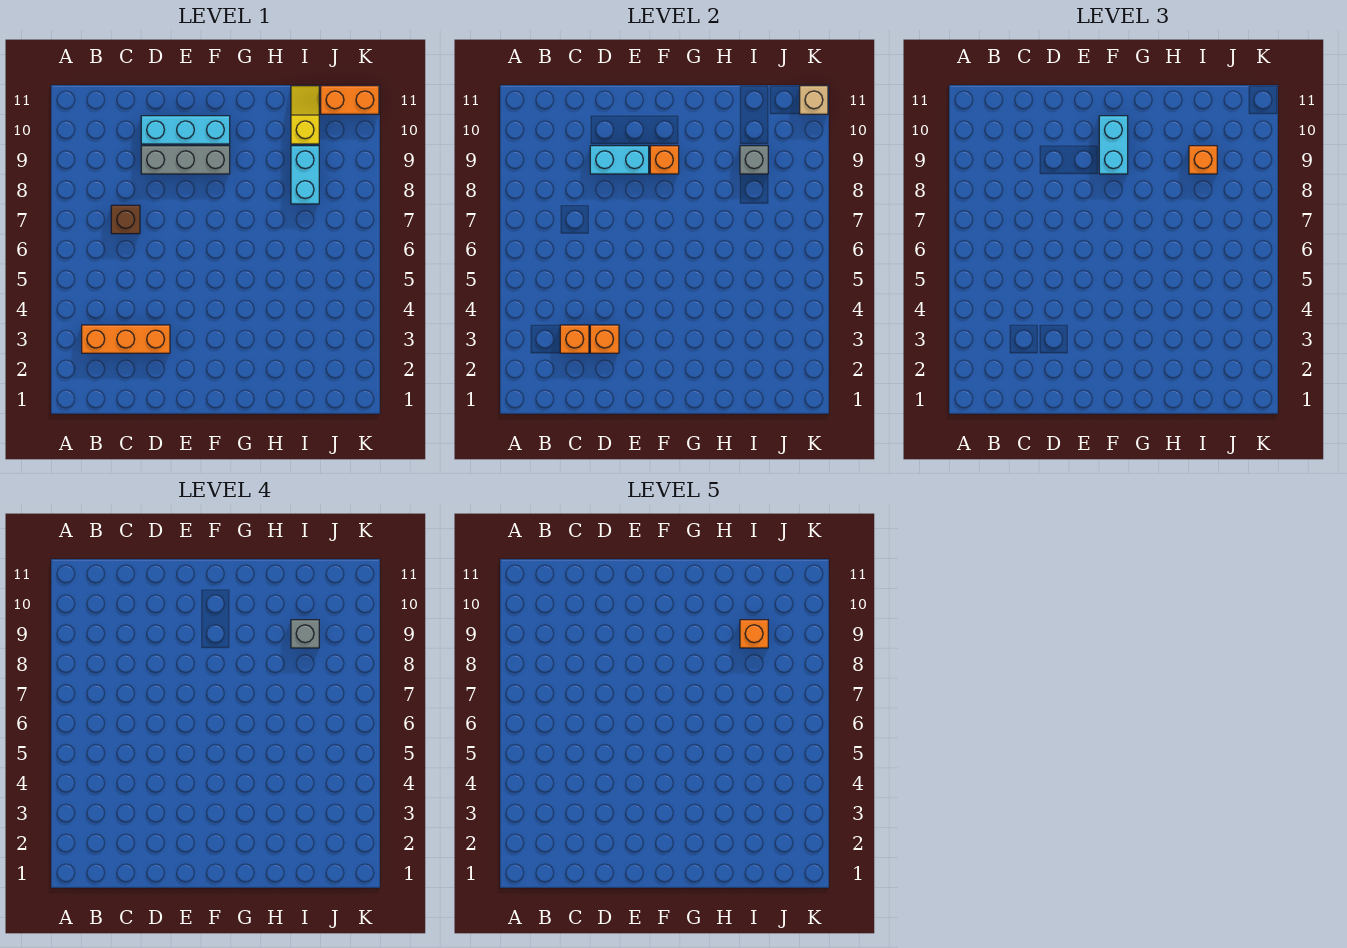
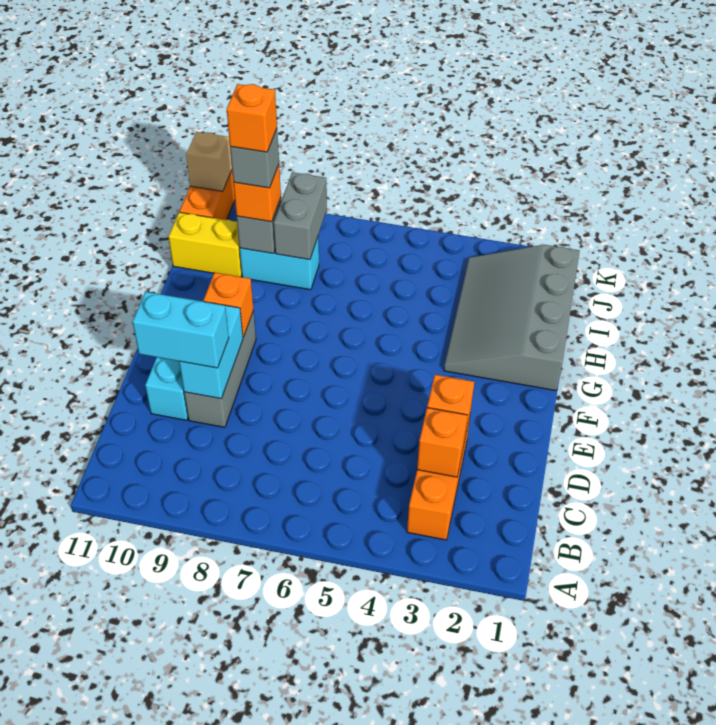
brown brick C7 level 1 -> none
cyan brick F9:F10 level 3 -> cyan brick D9:D10 level 3
none -> grey slope G1:J3 level 1 top 1
none -> grey brick I8:J8 level 2
yellow slope I10:I11 level 1 top 10 -> yellow brick I10:I11 level 1

